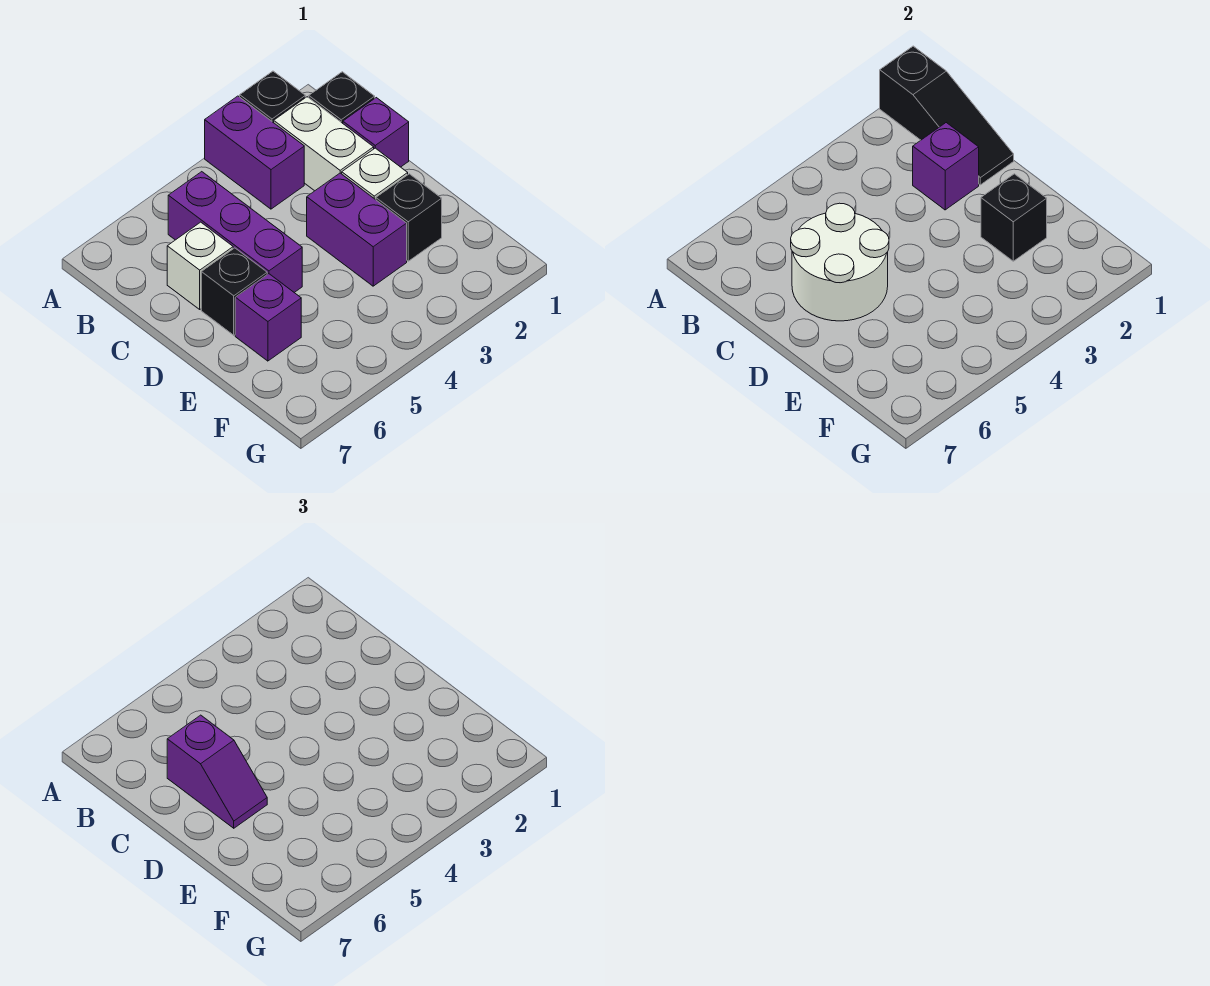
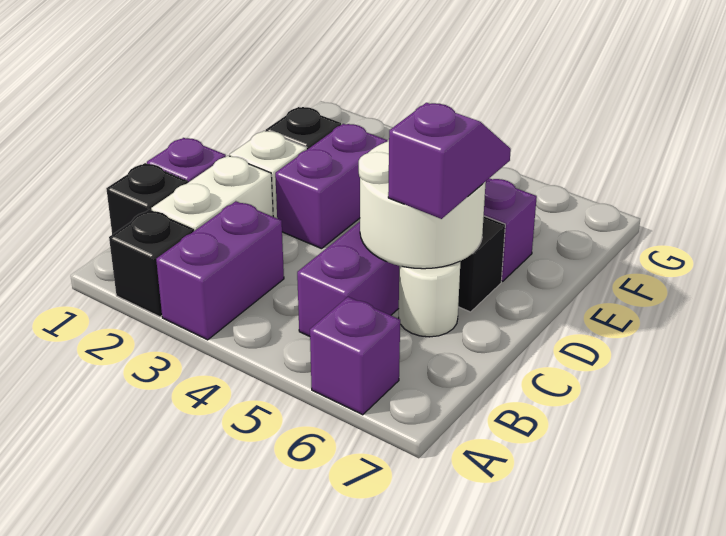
black slope A1:C1 level 2 top A -> none
purple brick C2 level 2 -> purple brick A6 level 1
white brick C6 level 1 -> white round brick C6 level 1
black brick E2 level 2 -> none

